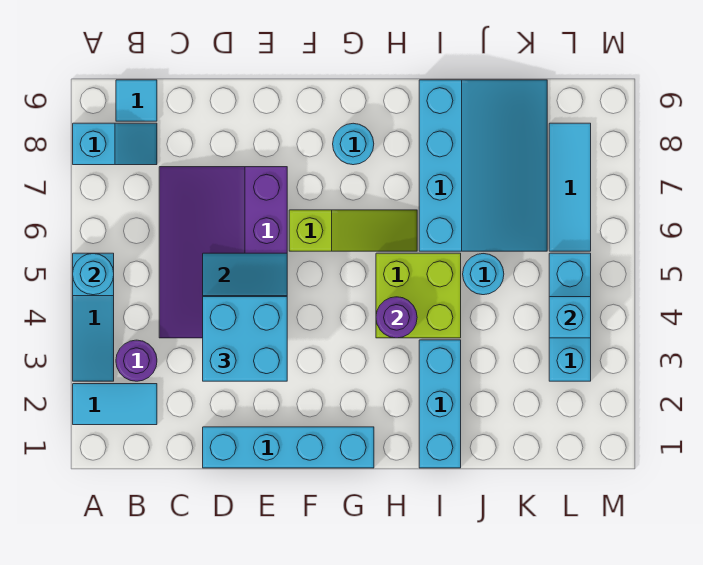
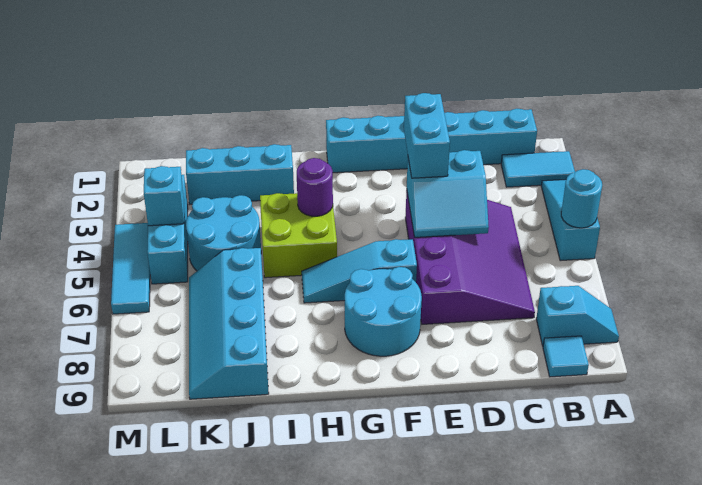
cyan slope A8:B8 level 1 top A -> cyan slope A8:B8 level 1 top B
purple round brick B3 level 1 -> none
cyan brick D1:G1 level 1 -> cyan brick B1:G1 level 1
cyan brick D3:E4 level 3 -> cyan brick E3:E4 level 3
lime slope F6:H6 level 1 top F -> cyan slope F6:H6 level 1 top F
cyan round brick G8 level 1 -> cyan round brick F7:G8 level 1
cyan brick I1:I3 level 1 -> cyan brick I2:K2 level 1
cyan slope I6:K9 level 1 top I -> cyan slope J6:K9 level 1 top J
cyan round brick J5 level 1 -> cyan round brick J4:K5 level 1
cyan tile L6:L8 level 1 -> cyan tile M4:M6 level 1

